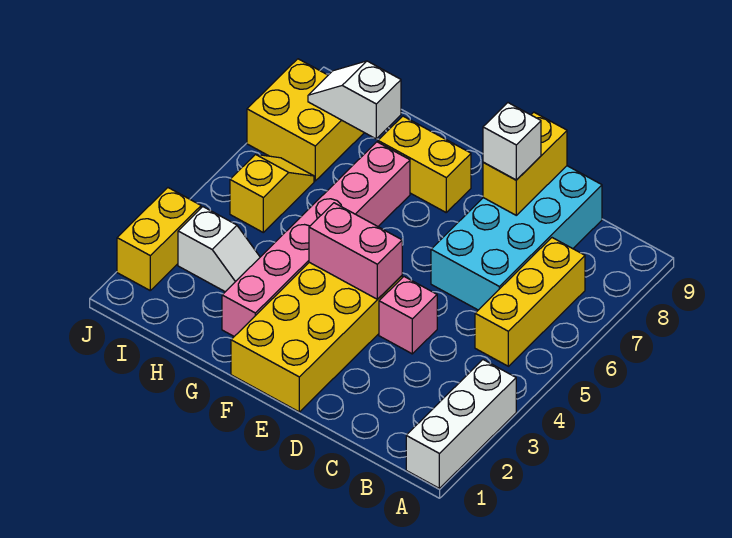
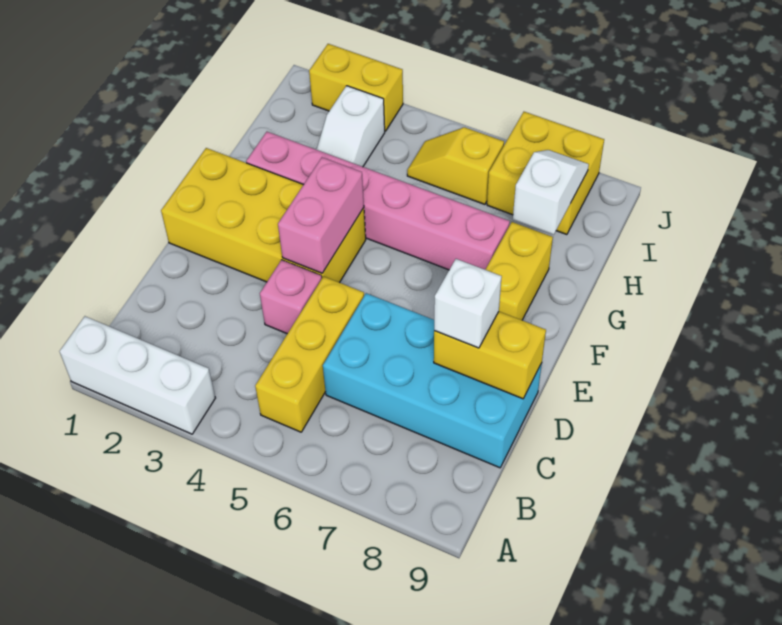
yellow brick B5:B7 level 1 -> yellow brick B5:D5 level 1
yellow slope I5:I6 level 1 top 5 -> yellow slope I5:I6 level 1 top 6

